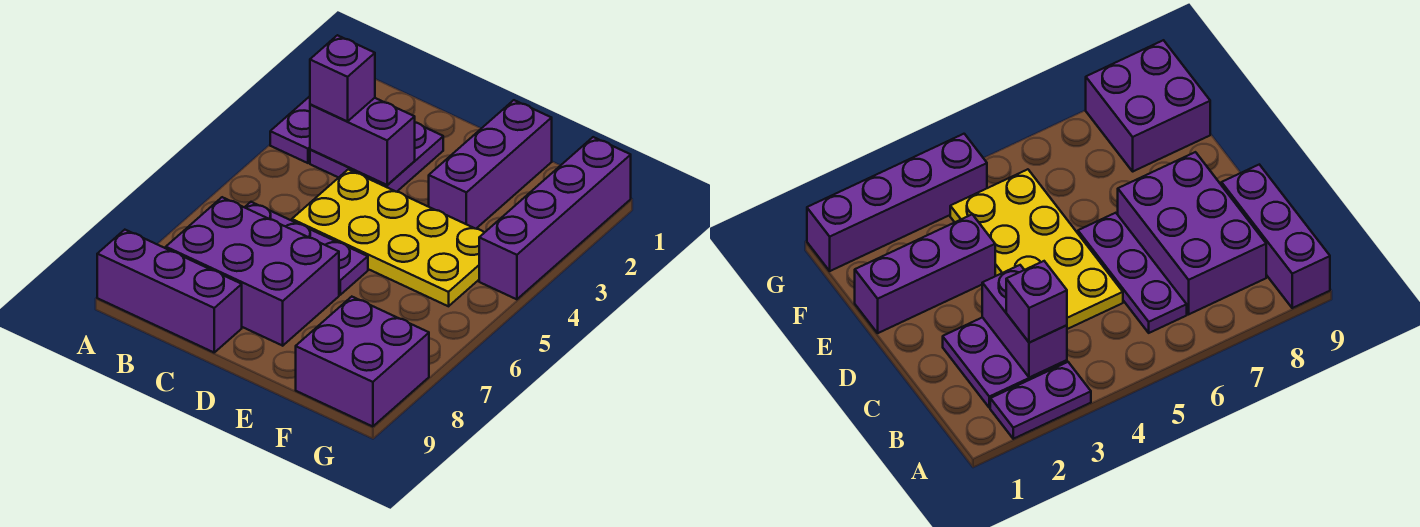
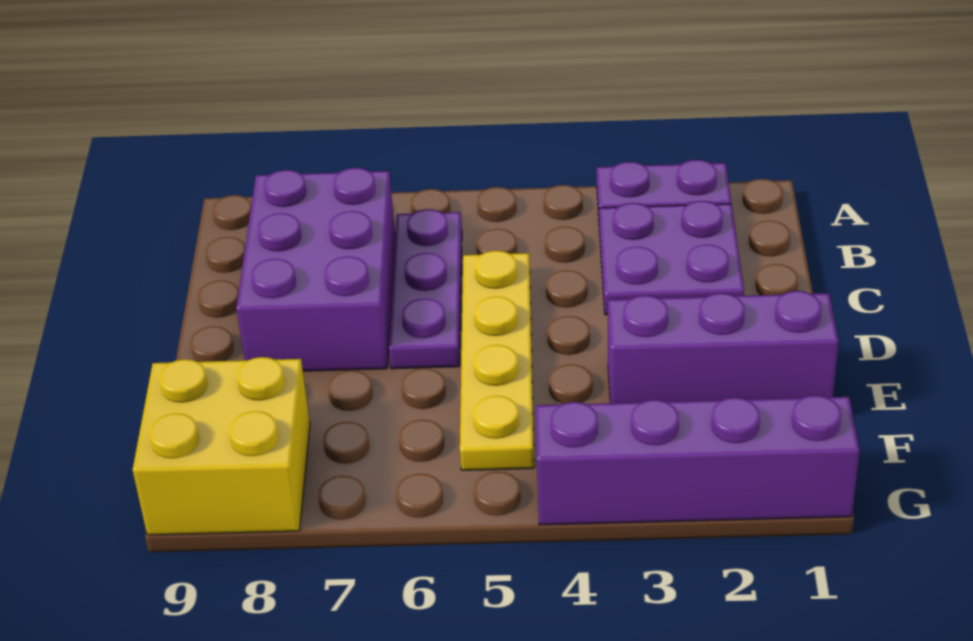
purple brick A9:C9 level 1 -> none
purple brick B3:C3 level 2 -> none
purple brick B3 level 3 -> none
yellow plate C4:F5 level 1 -> yellow plate C5:F5 level 1
purple brick F8:G9 level 1 -> yellow brick F8:G9 level 1

